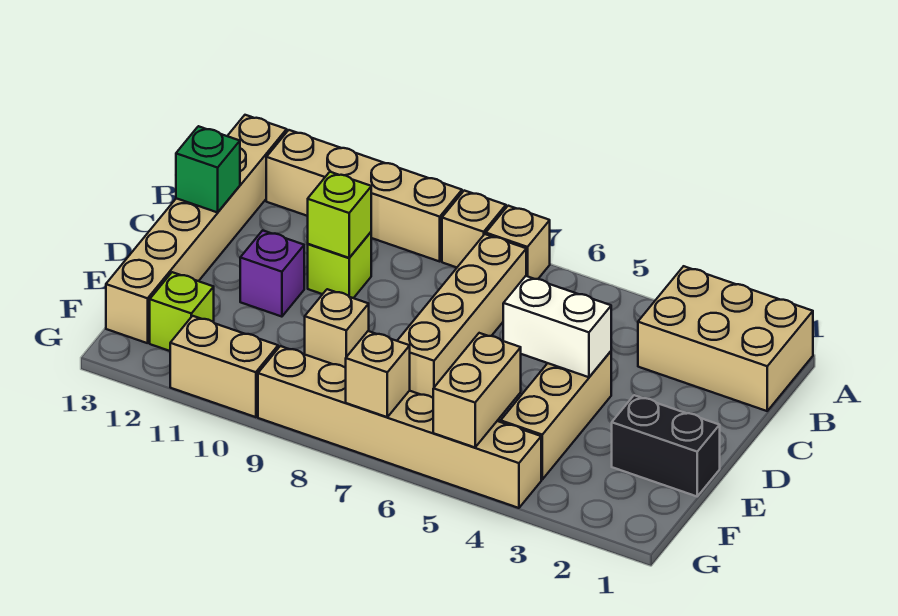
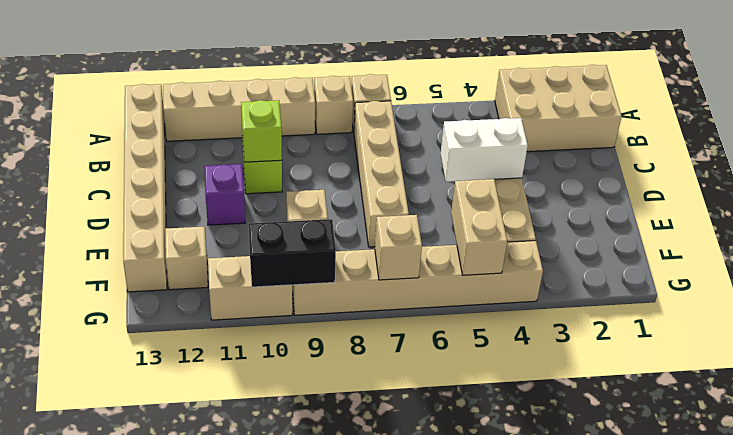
green brick C13 level 2 -> none
black brick E1:E2 level 1 -> black brick G9:G10 level 2
lime brick F12 level 1 -> tan brick F12 level 1

